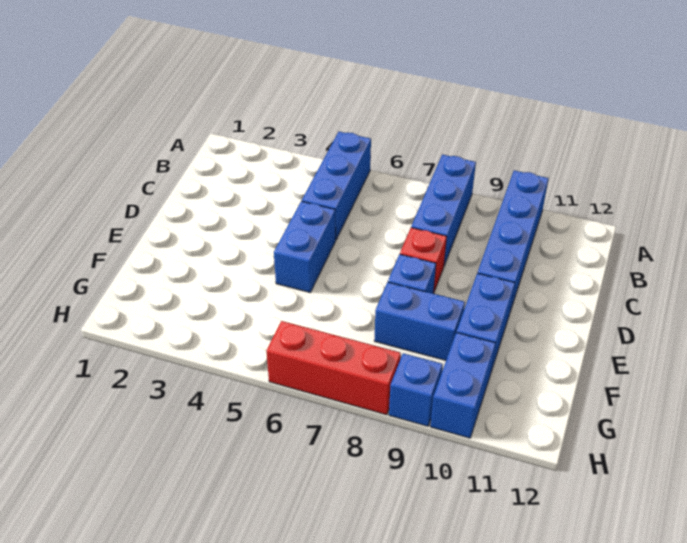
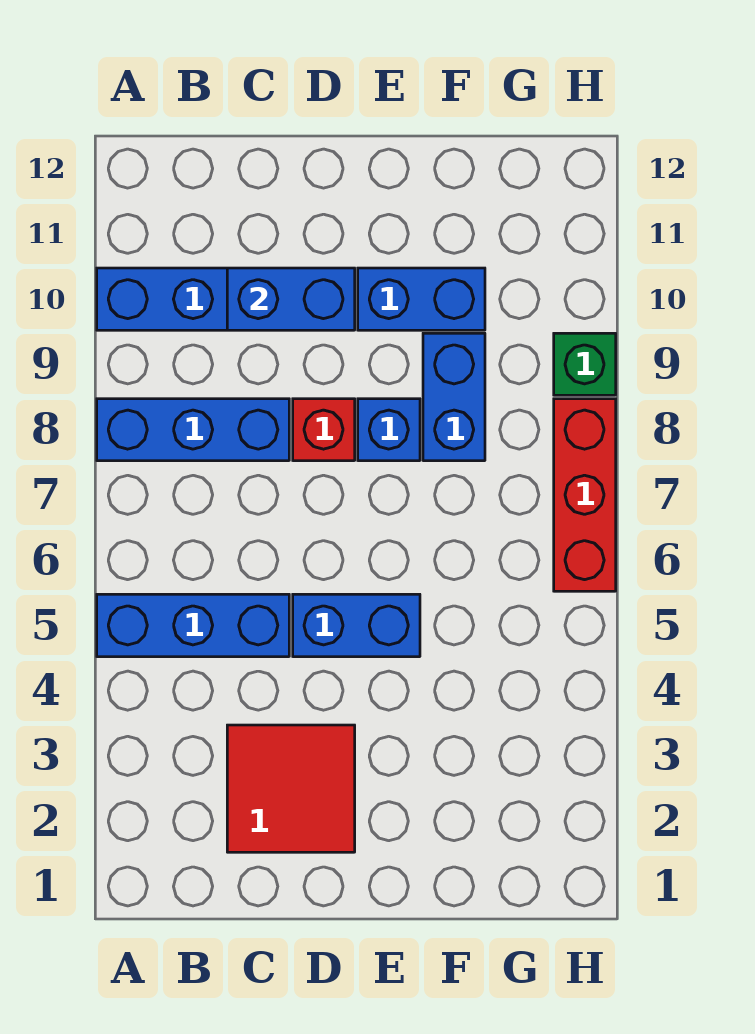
none -> red tile C2:D3 level 1
blue brick G10:H10 level 1 -> blue brick C10:D10 level 2
blue brick H9 level 1 -> green brick H9 level 1

